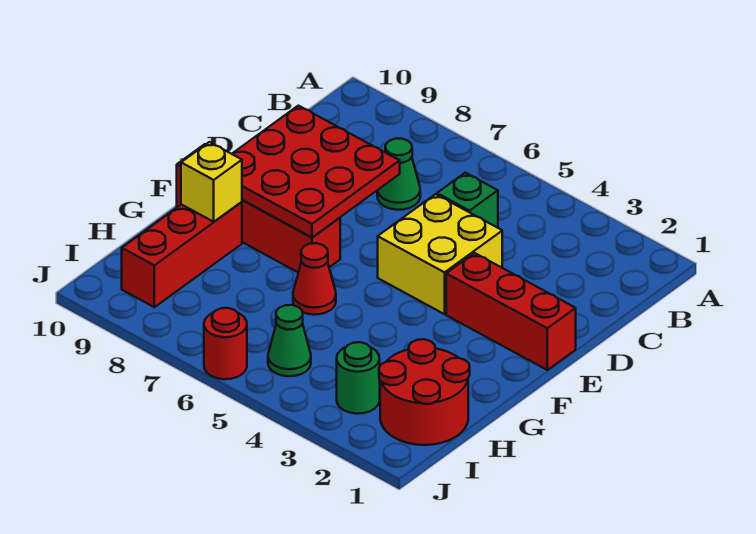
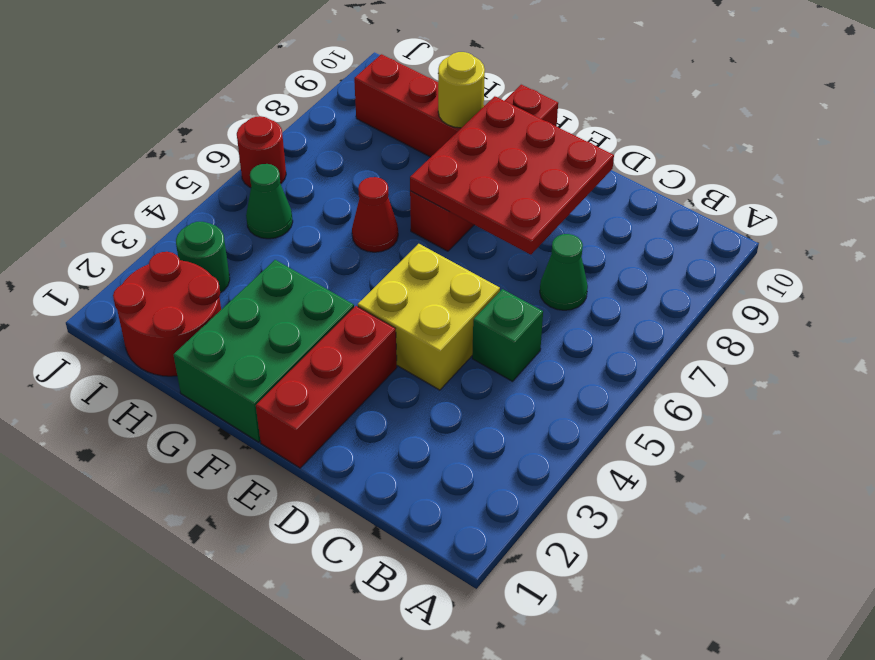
none -> green brick F1:G3 level 1
yellow brick G9 level 2 -> yellow round brick G9 level 2

